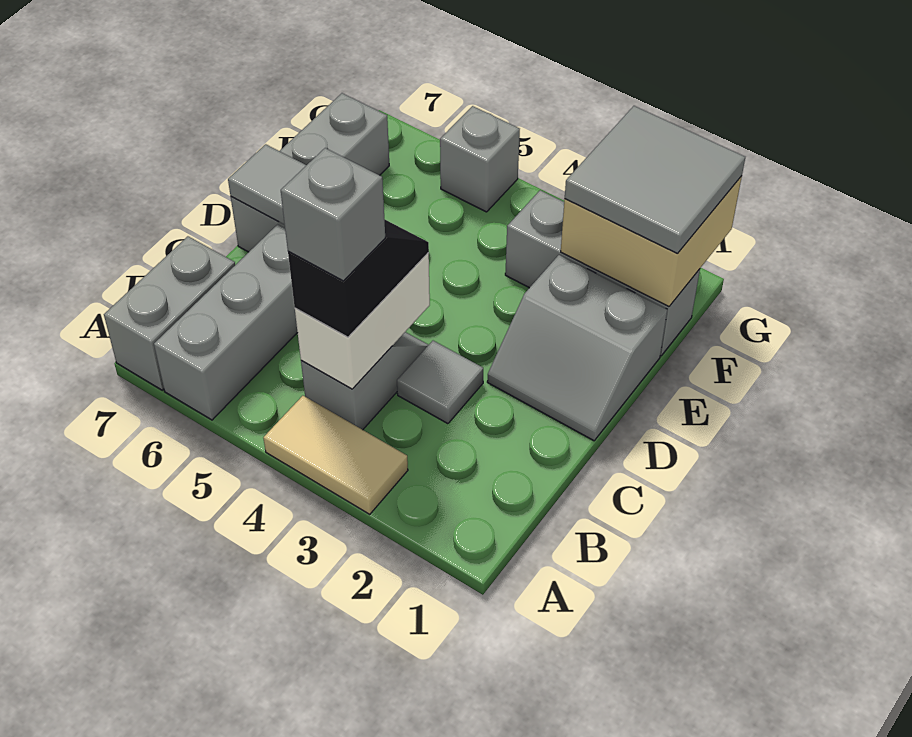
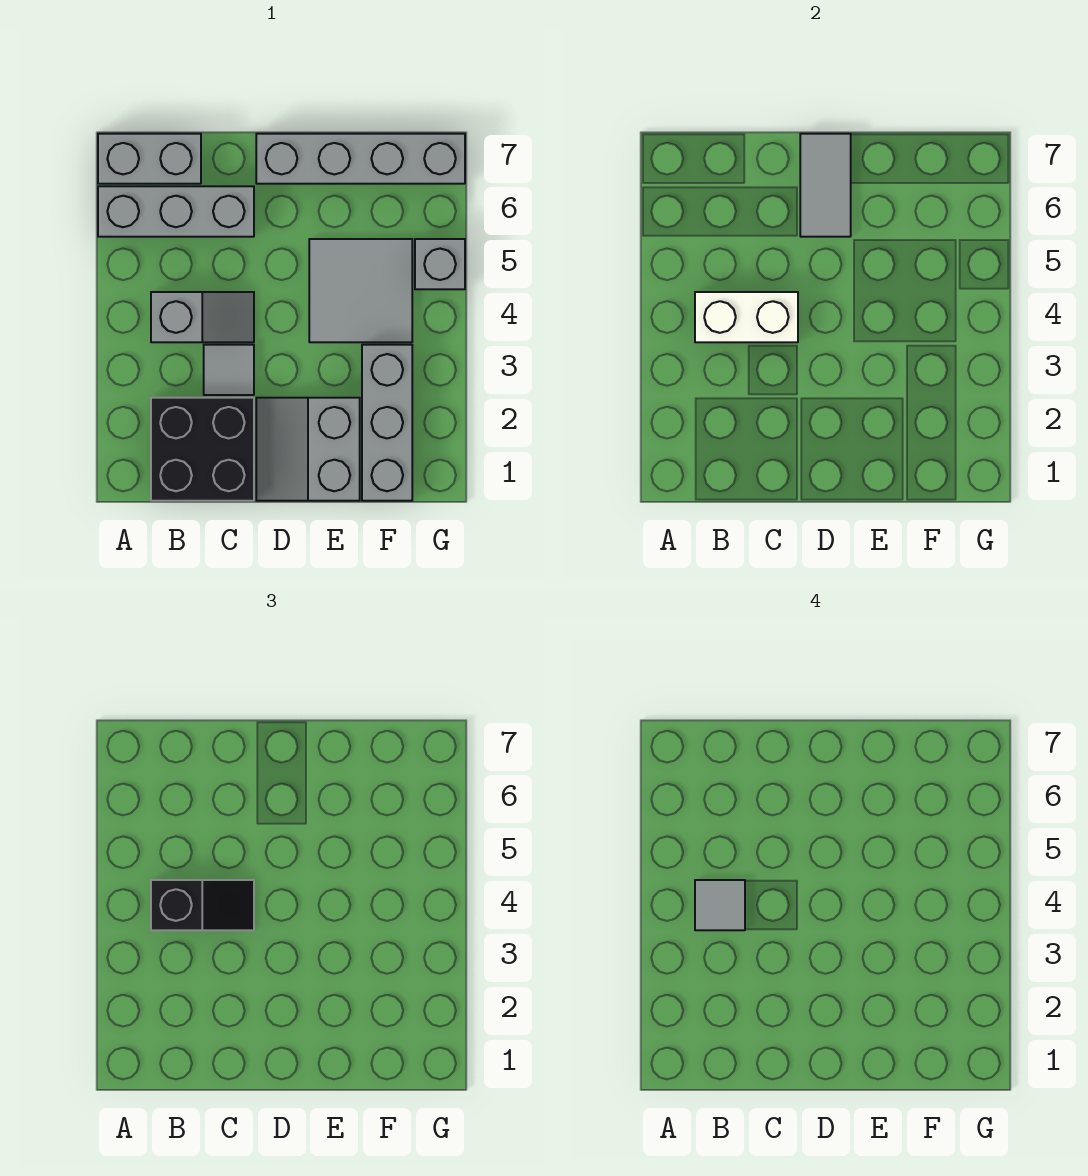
tan tile A3:A4 level 1 -> none
none -> black brick B1:C2 level 1
grey brick B4 level 4 -> grey tile B4 level 4
grey brick D7:F7 level 1 -> grey brick D7:G7 level 1
tan brick F1:G2 level 2 -> none
grey tile F1:G2 level 3 -> grey tile E4:F5 level 1

